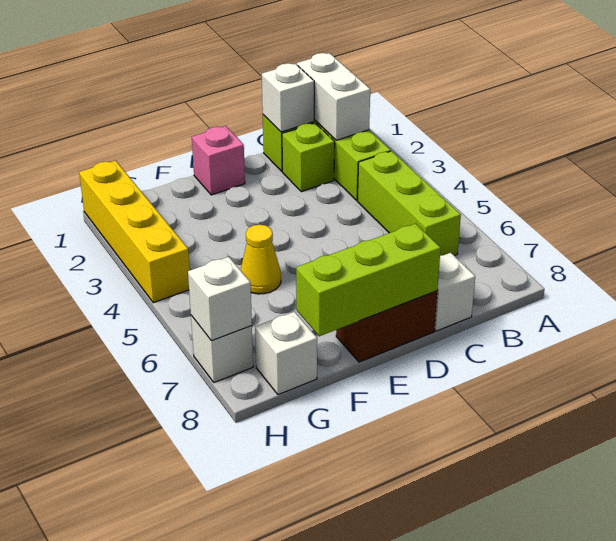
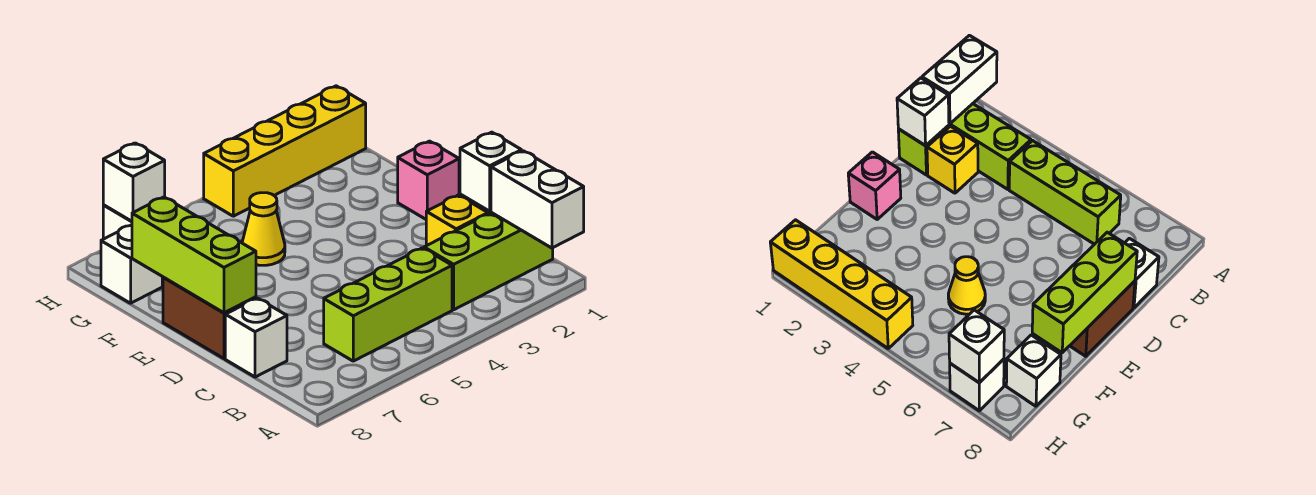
white brick B1:B2 level 2 -> white brick A1:B1 level 2
lime brick C2 level 1 -> yellow brick C2 level 1

